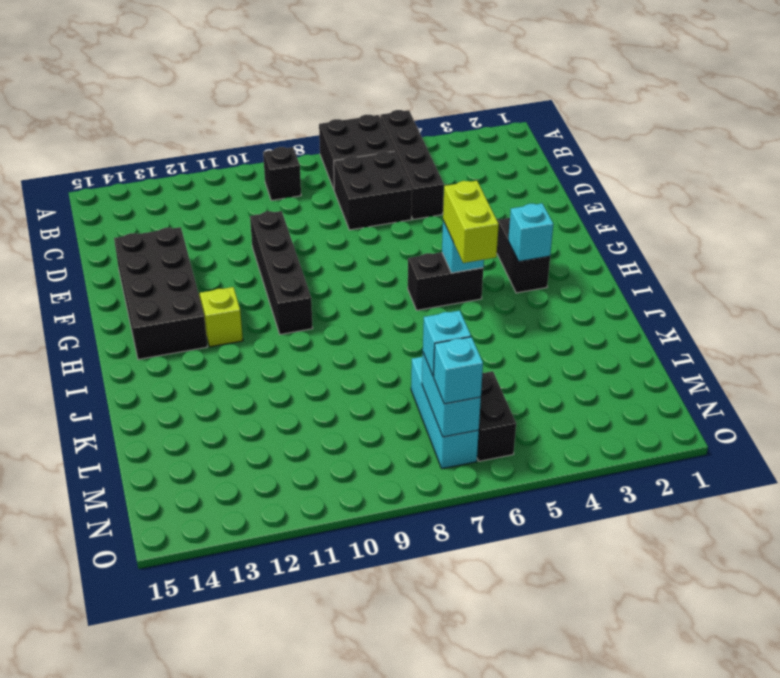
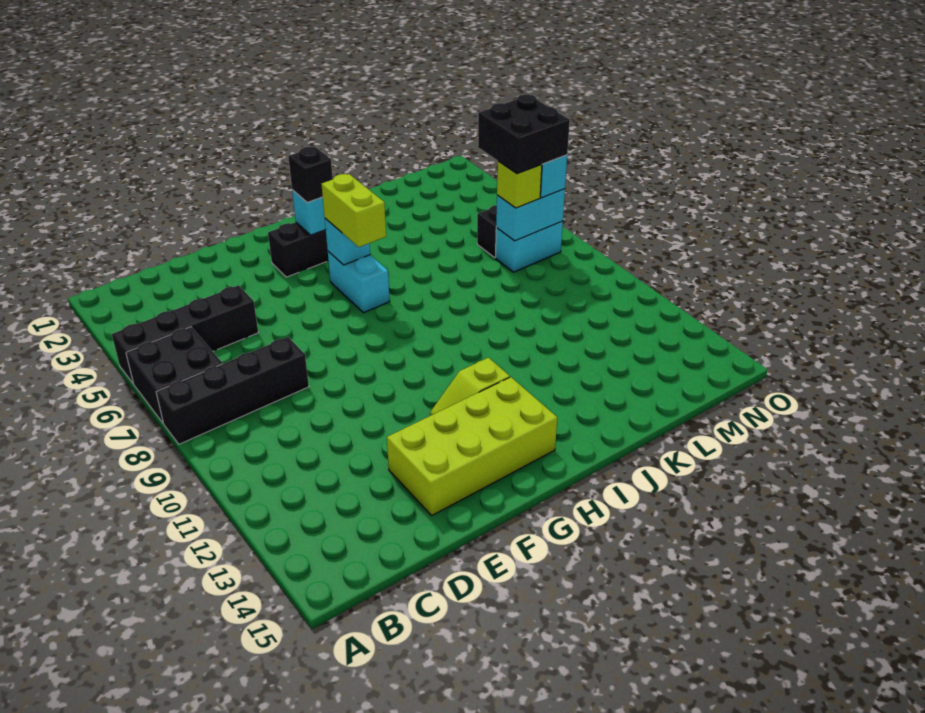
black brick B9 level 1 -> black brick H3 level 3
black brick C6:D7 level 1 -> black brick M6:N7 level 4
black brick E10:H10 level 1 -> black brick A8:D8 level 1
black brick E13:H14 level 1 -> lime brick E13:H14 level 1
black brick H5:H6 level 1 -> cyan brick H5:H6 level 1
lime brick H5:I5 level 3 -> lime brick H5:H6 level 3
cyan brick L7:N7 level 1 -> cyan brick M7:N7 level 1
cyan brick M7 level 3 -> lime brick M7 level 3

